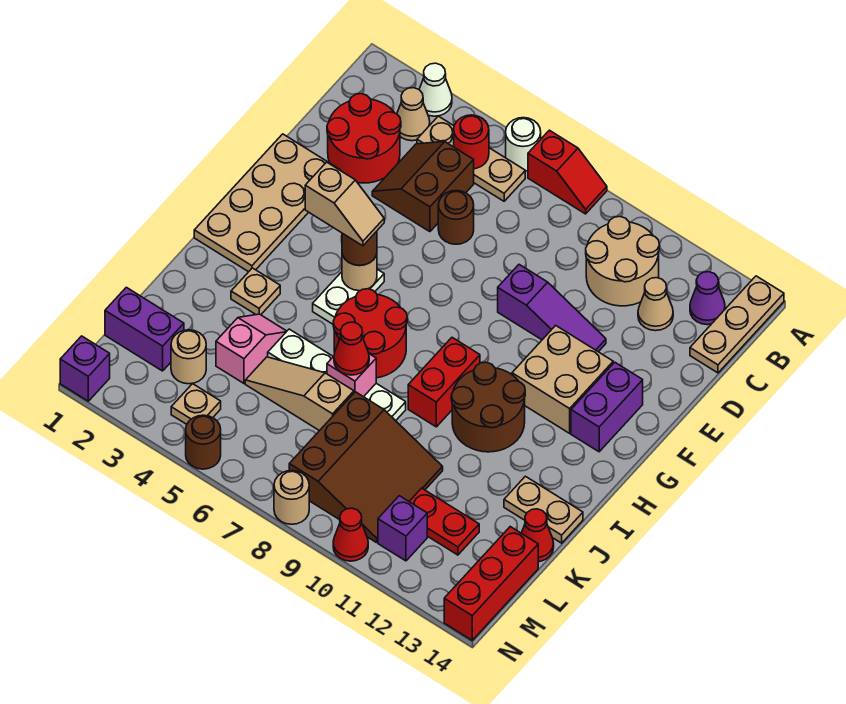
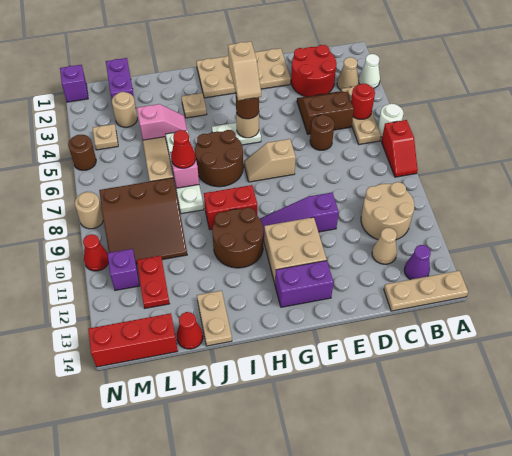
purple slope E9:E11 level 1 top 9 -> purple slope E10:G10 level 1 top E
none -> tan slope F7:G7 level 1 top F
red round brick H6:I7 level 1 -> brown round brick H6:I7 level 1

